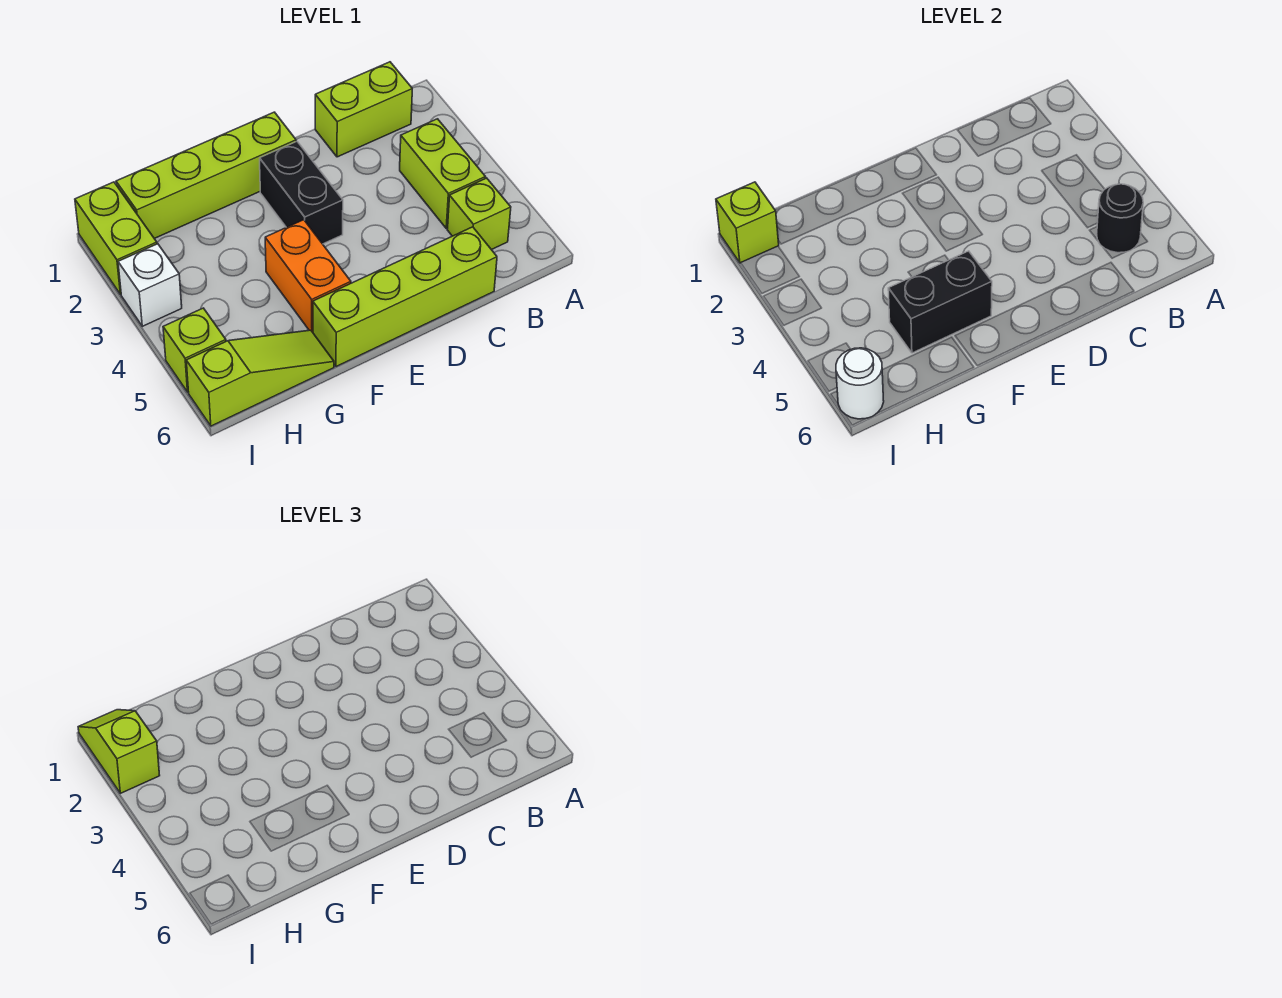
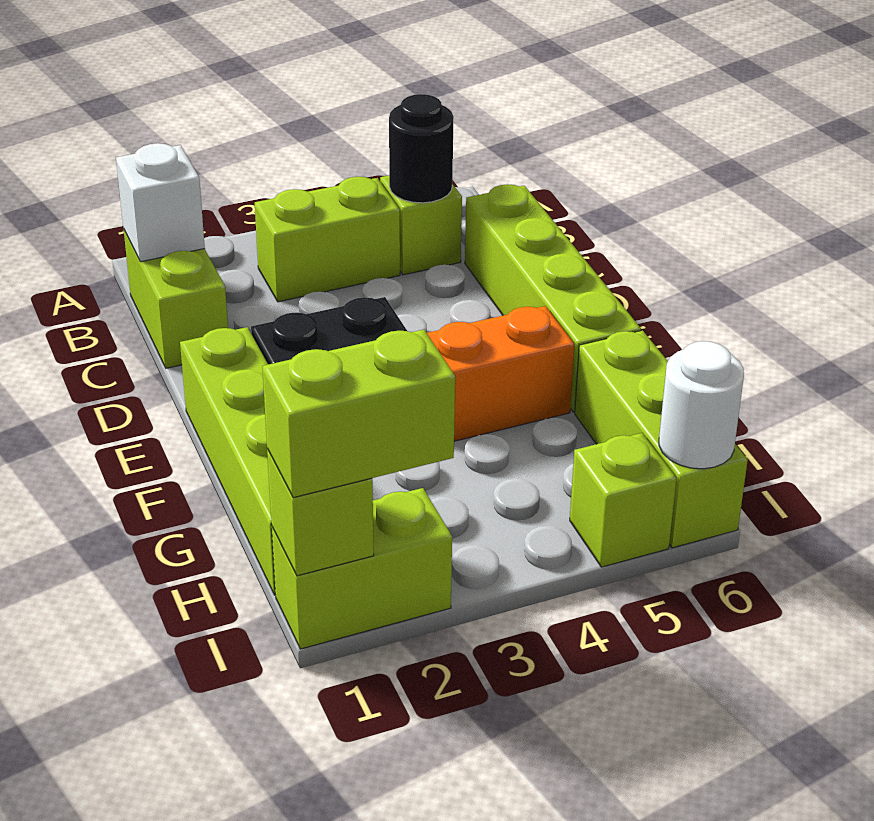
black brick F5:G5 level 2 -> none
lime slope G6:I6 level 1 top I -> lime brick G6:I6 level 1
lime slope I1:I2 level 3 top 2 -> lime brick I1:I2 level 3
white brick I3 level 1 -> white brick B1 level 2

